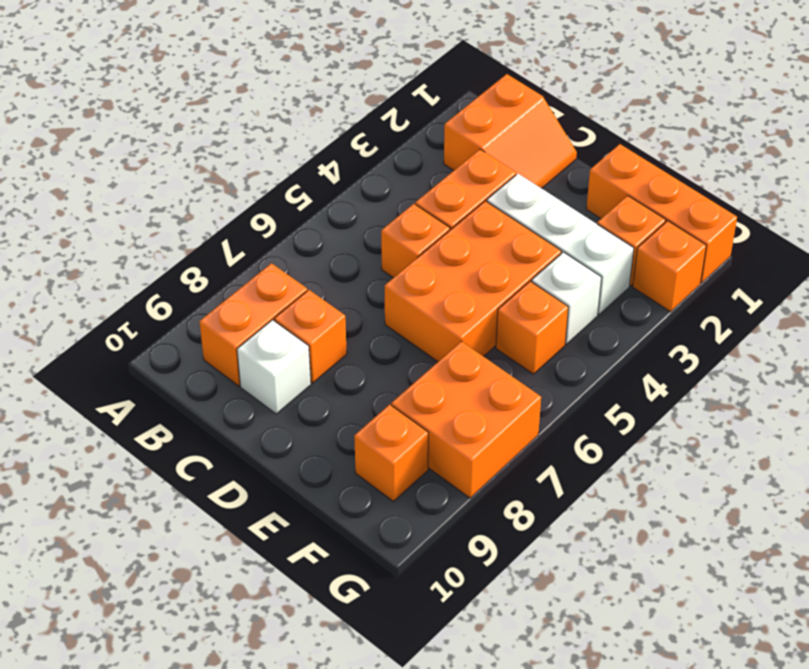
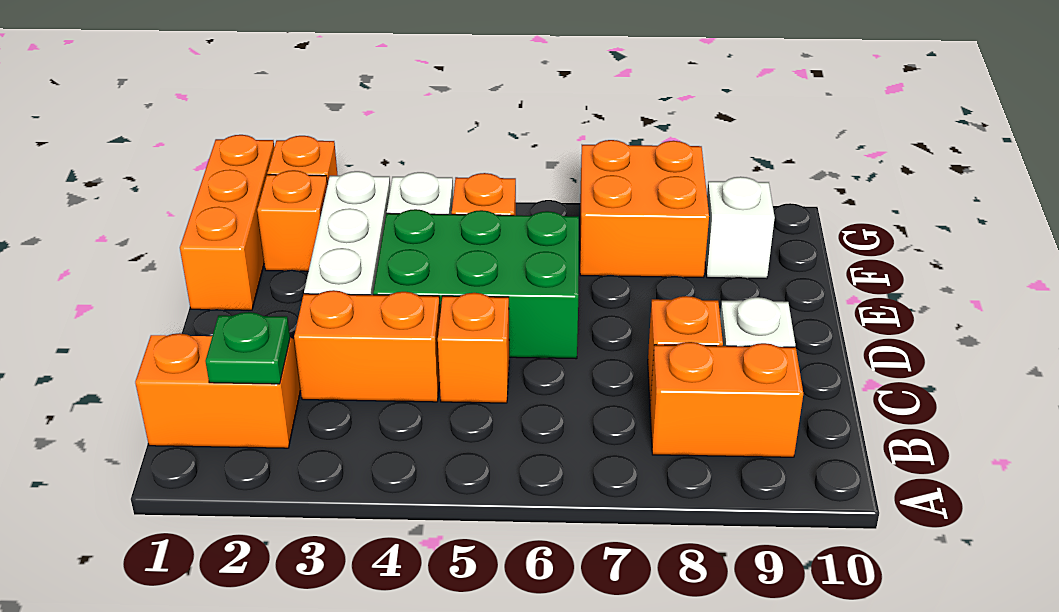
none -> green plate B2 level 2
orange brick D4:E6 level 1 -> green brick D4:E6 level 1
orange brick F9 level 1 -> white brick F9 level 1

